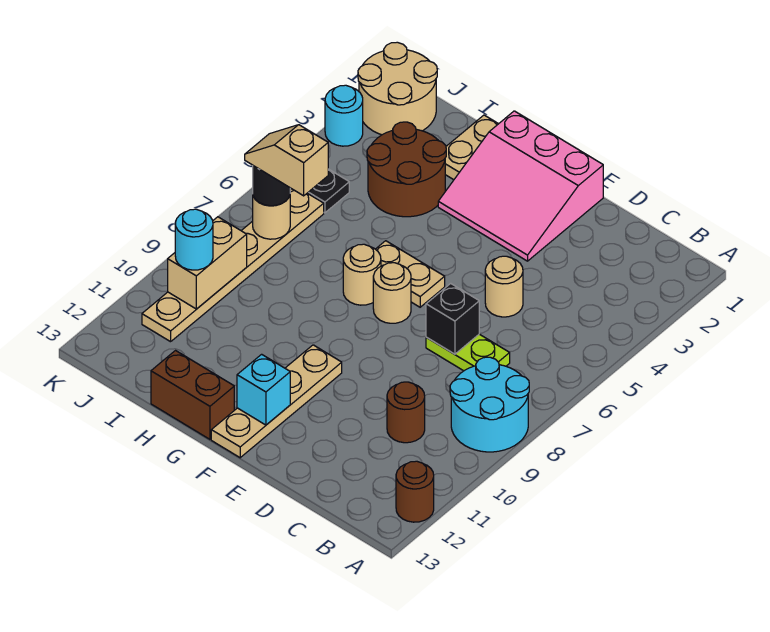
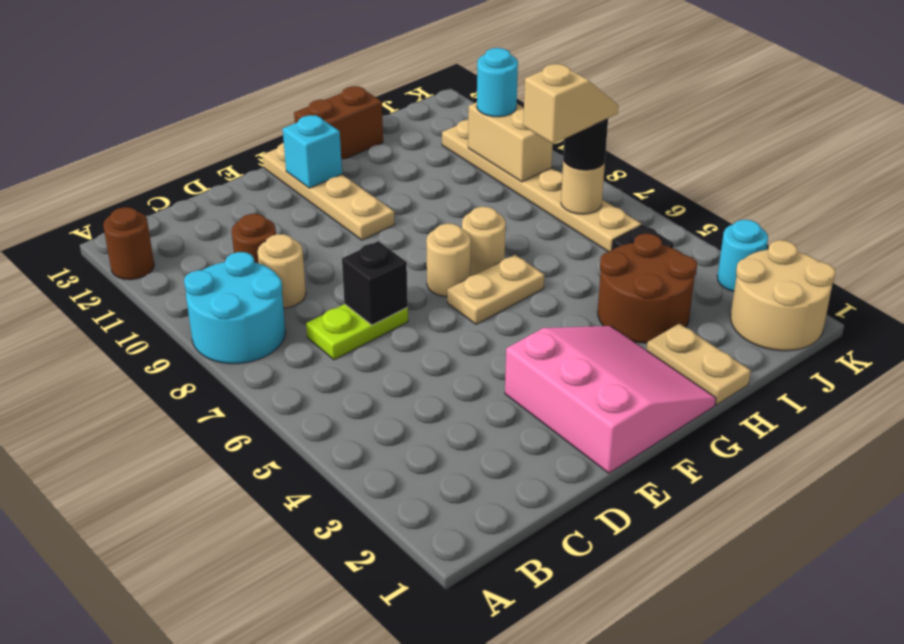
tan round brick D5 level 1 -> tan round brick C9 level 1
pink slope E1:G3 level 1 top 1 -> pink slope E1:G3 level 1 top E

